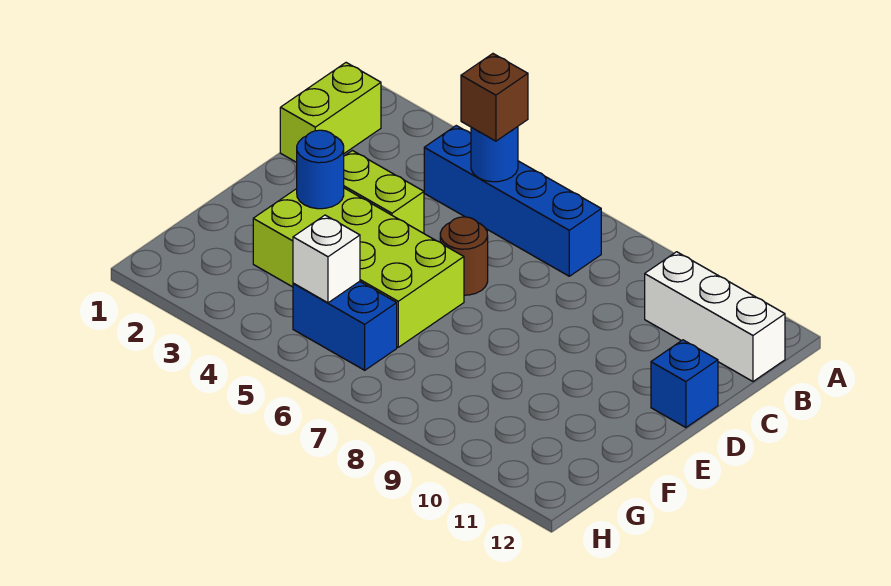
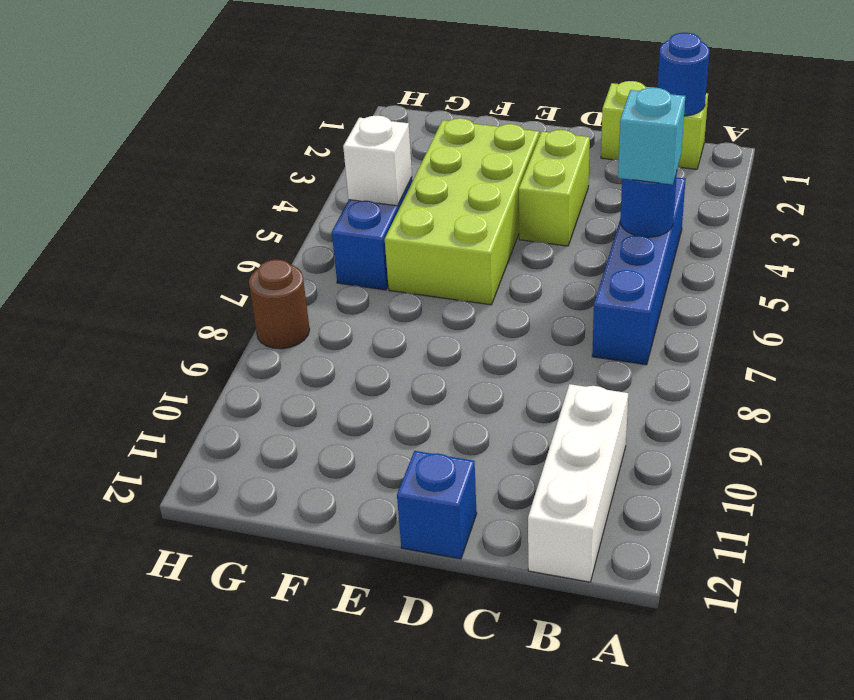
brown brick B5 level 3 -> cyan brick B5 level 3
brown round brick D6 level 1 -> brown round brick H8 level 1
blue round brick E3 level 2 -> blue round brick B1 level 2

